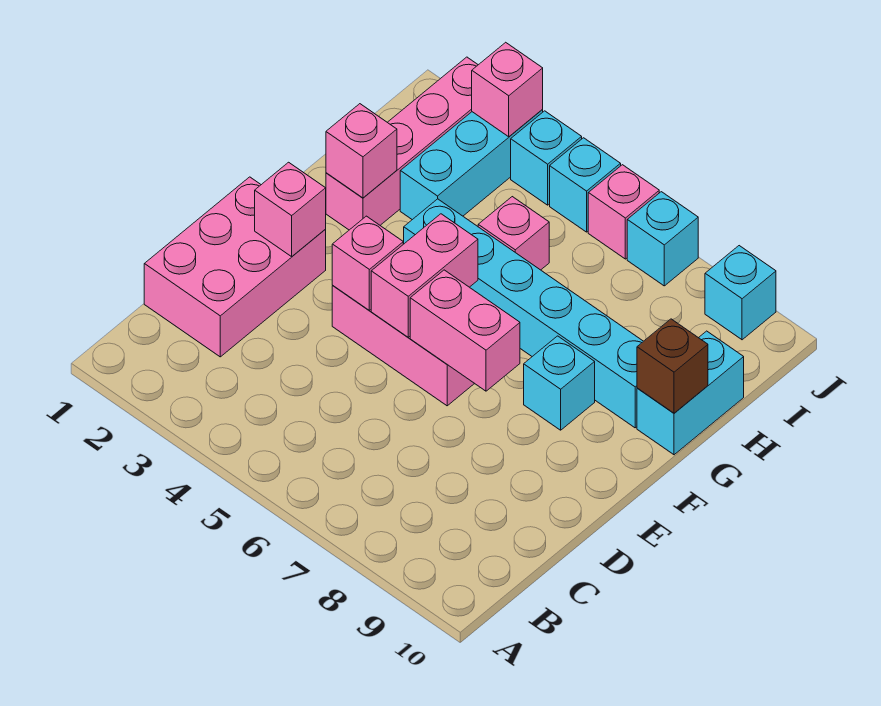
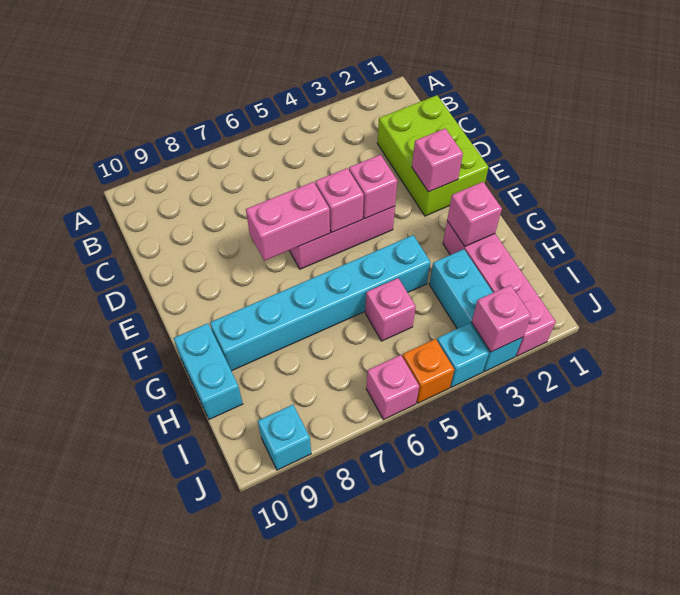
pink brick C1:E2 level 1 -> lime brick C1:E2 level 1
pink brick E5:F5 level 2 -> pink brick E5 level 2
cyan brick F8 level 1 -> none
brown brick G10 level 2 -> none
cyan brick J5 level 1 -> orange brick J5 level 1
cyan brick J7 level 1 -> none

